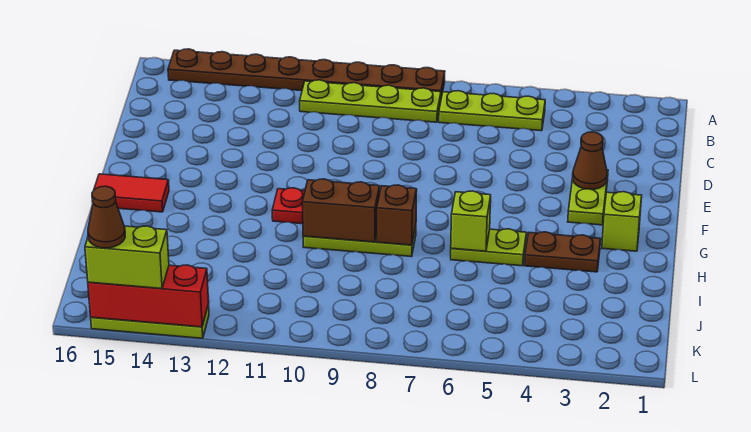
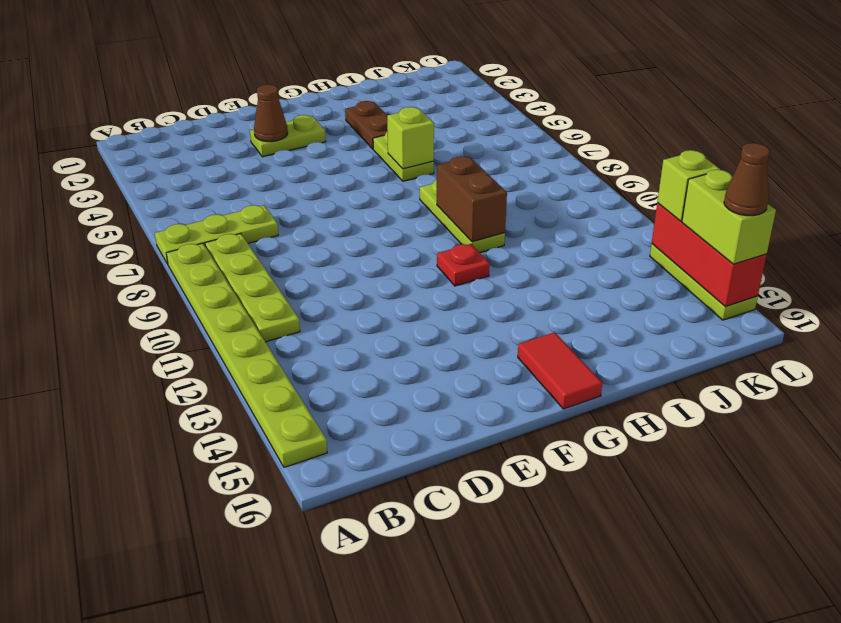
brown plate A8:A15 level 1 -> lime plate A8:A15 level 1
lime plate B5:B7 level 1 -> lime plate A7:C7 level 1
lime brick G2 level 1 -> lime brick L13 level 3
brown brick H8 level 2 -> none

